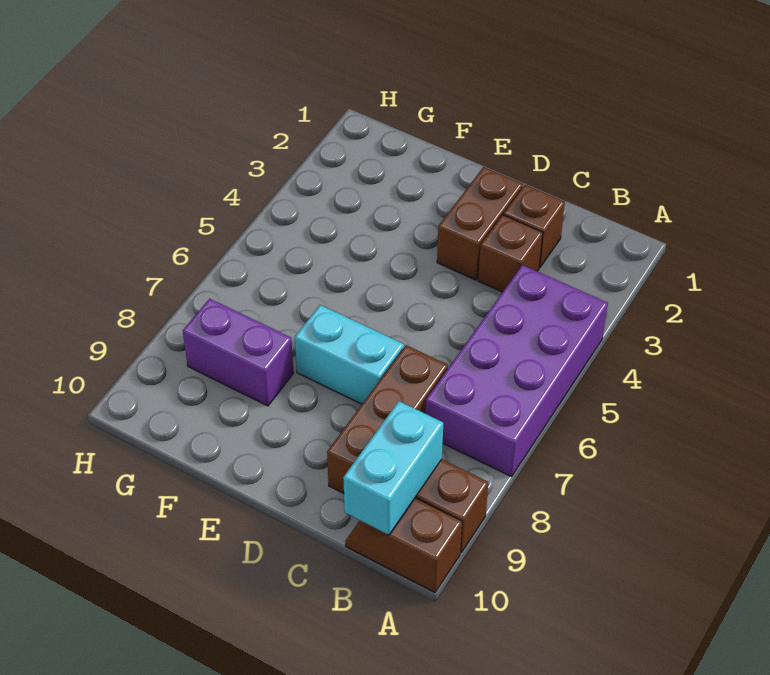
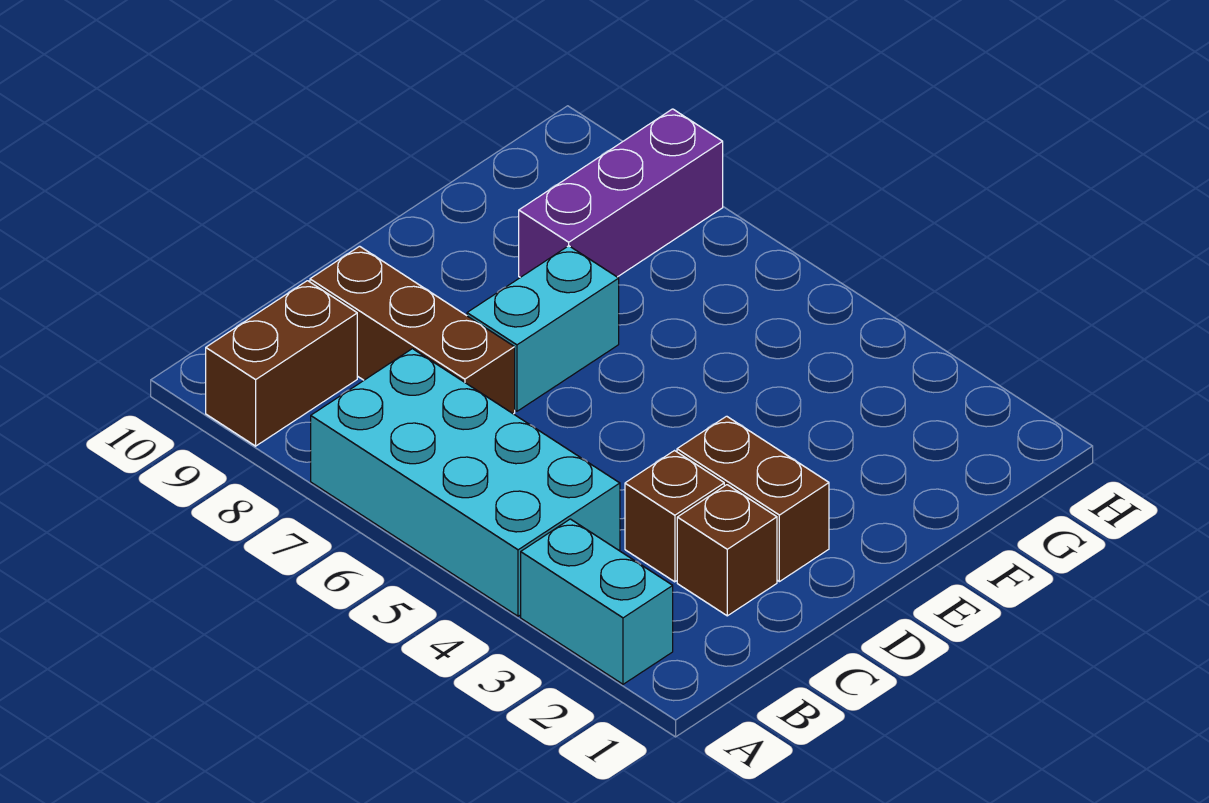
purple brick A4:B7 level 1 -> cyan brick A4:B7 level 1
brown slope A10:B10 level 1 top A -> none
cyan brick B9:B10 level 2 -> cyan brick A2:A3 level 1
purple brick F8:G8 level 1 -> purple brick F8:H8 level 1

